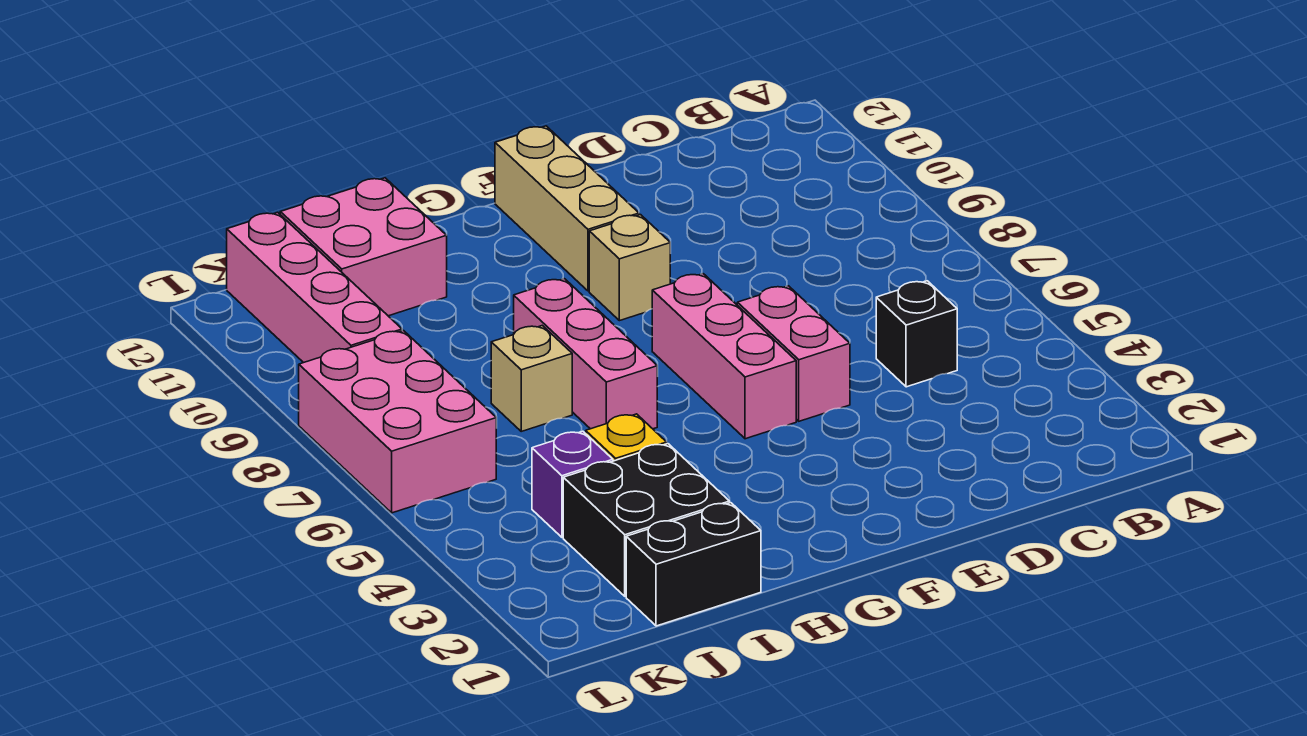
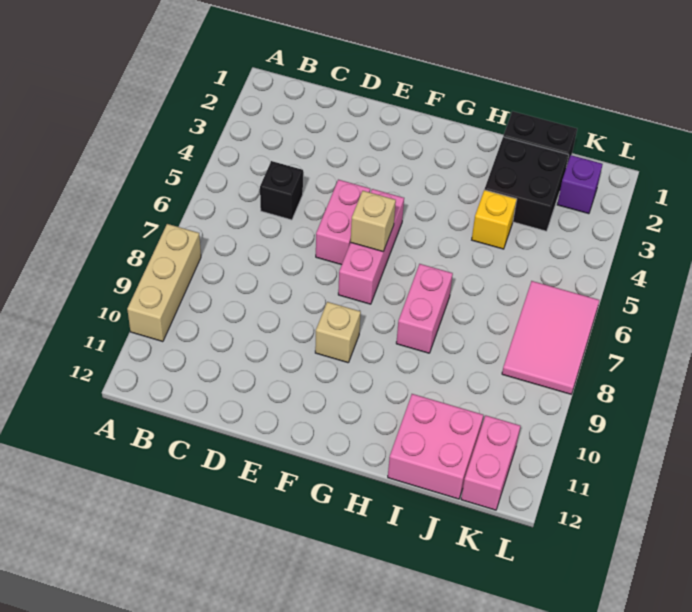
tan brick F10:F12 level 1 -> tan brick A8:A10 level 1
pink brick H6:H8 level 1 -> pink brick H7:H8 level 1
tan brick I7 level 1 -> tan brick F6 level 2
purple brick J4 level 1 -> purple brick K2 level 1
pink brick K6:L8 level 1 -> pink tile K6:L8 level 1
pink brick K9:K12 level 1 -> pink brick K11:K12 level 1

